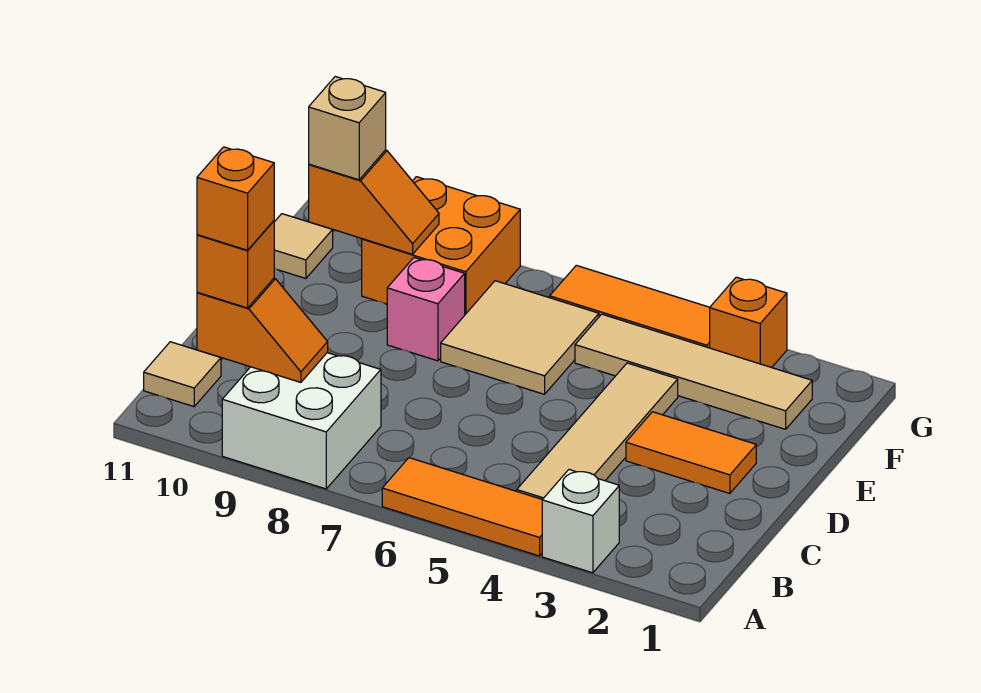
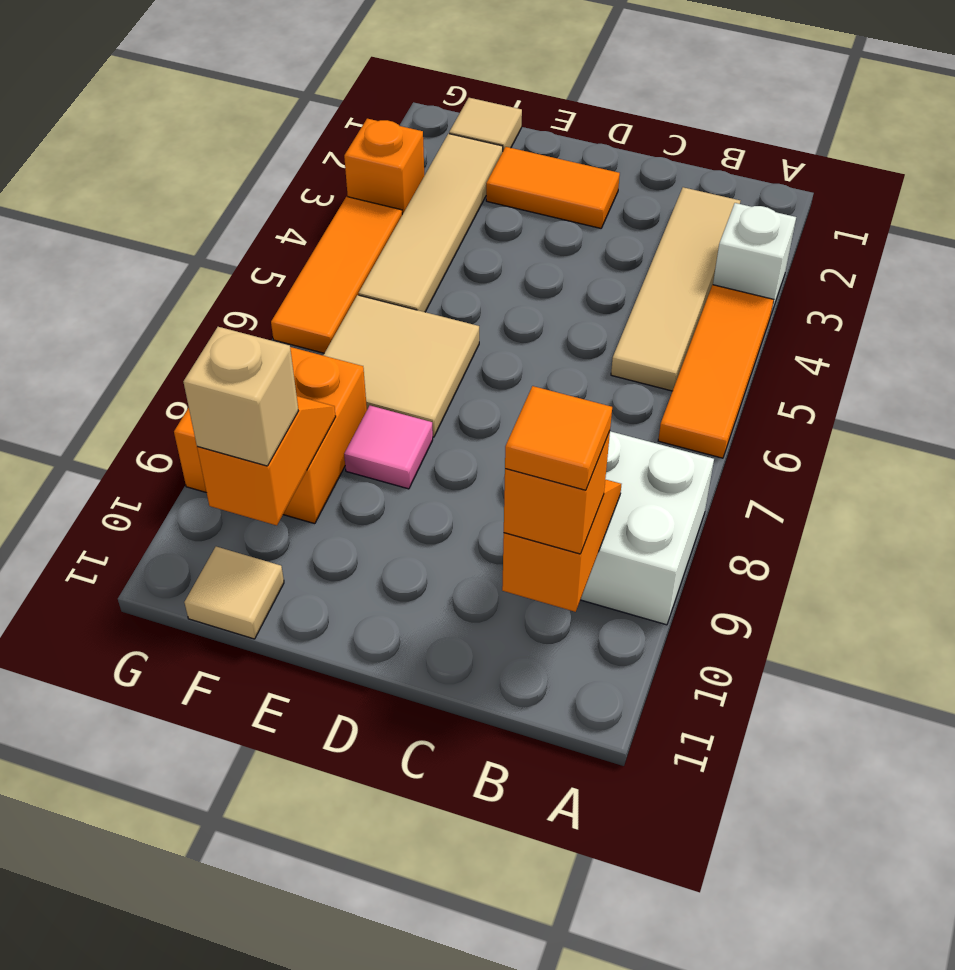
tan tile B4:E4 level 1 -> tan tile B2:B5 level 1
orange brick B10 level 4 -> orange tile B10 level 4
tan tile B11 level 1 -> tan tile F1 level 1
orange tile D2:D3 level 1 -> orange tile D2:E2 level 1
pink brick E8 level 1 -> pink tile E8 level 1

